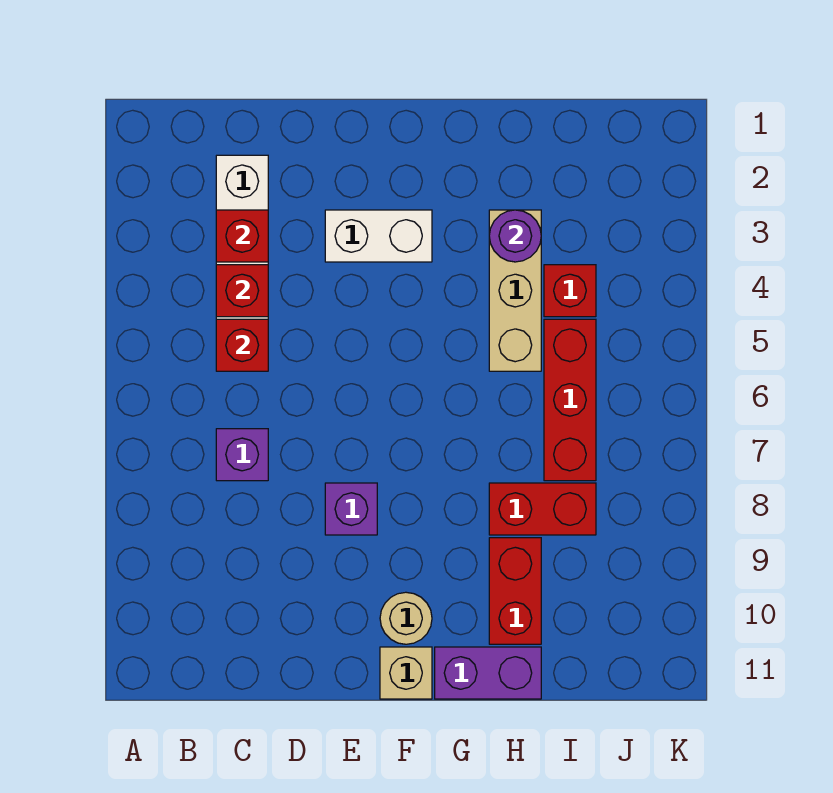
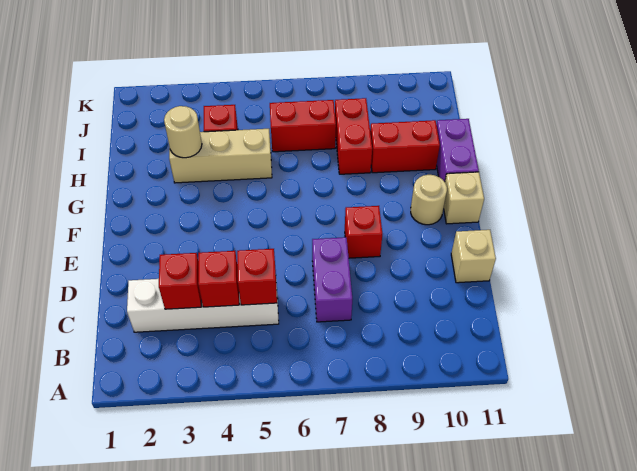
purple brick C7 level 1 -> purple brick C7:D7 level 1
none -> tan brick D11 level 1
white brick E3:F3 level 1 -> none
purple brick E8 level 1 -> red brick E8 level 1
purple round brick H3 level 2 -> tan round brick H3 level 2
red brick I5:I7 level 1 -> red brick I6:I7 level 1

